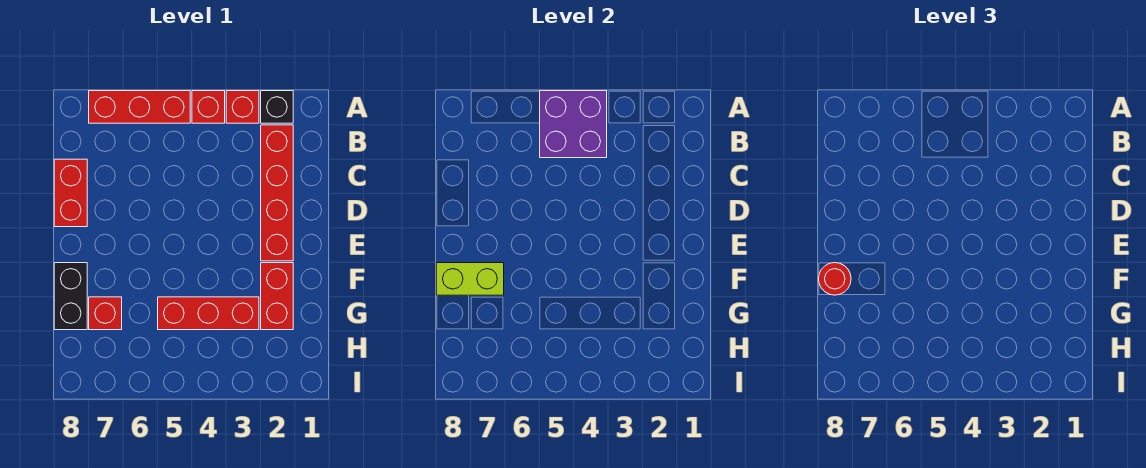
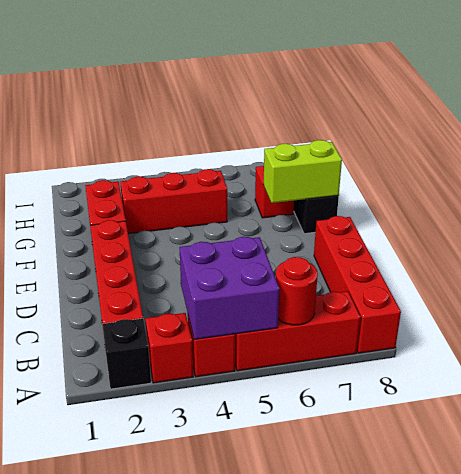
red brick C8:D8 level 1 -> red brick A8:D8 level 1
red round brick F8 level 3 -> red round brick A6 level 2

